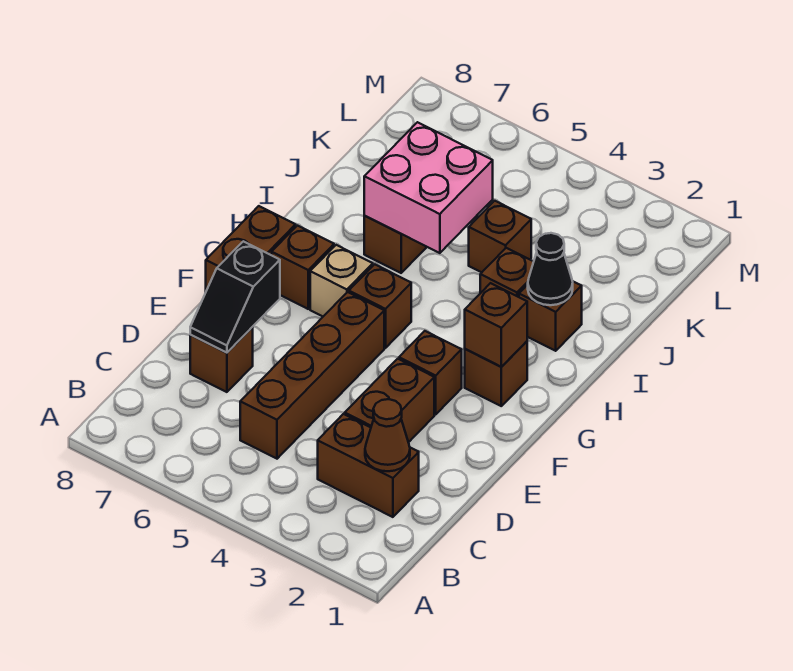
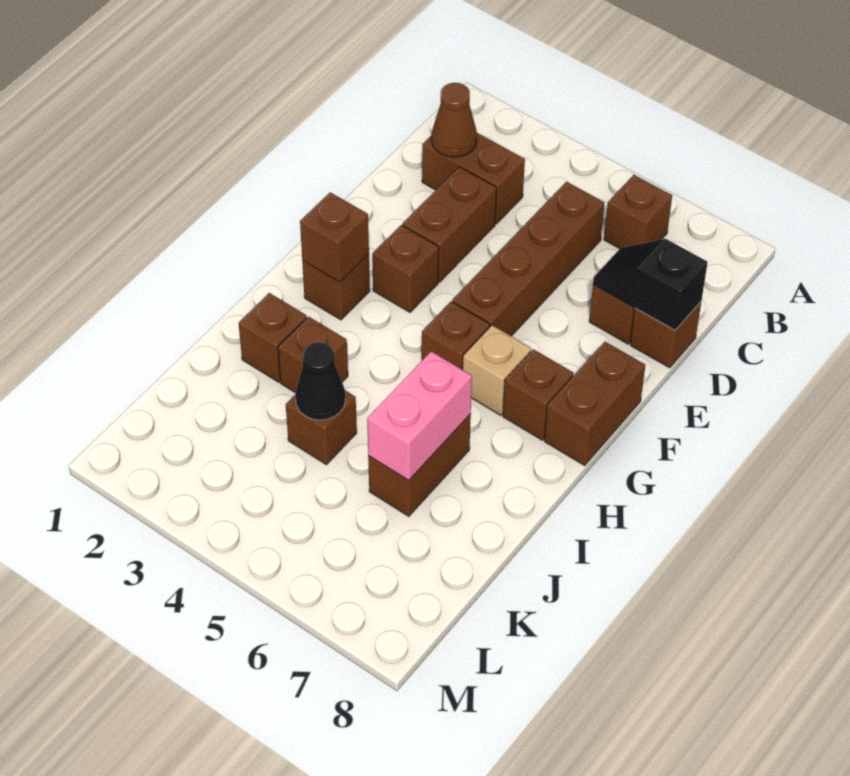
none -> brown brick B6 level 1
black slope D7:E7 level 2 top E -> black slope D7:D8 level 2 top 8
none -> brown brick D8 level 1
black cone I2 level 2 -> black cone J4 level 2
pink brick I5:J6 level 2 -> pink brick I6:J6 level 2

